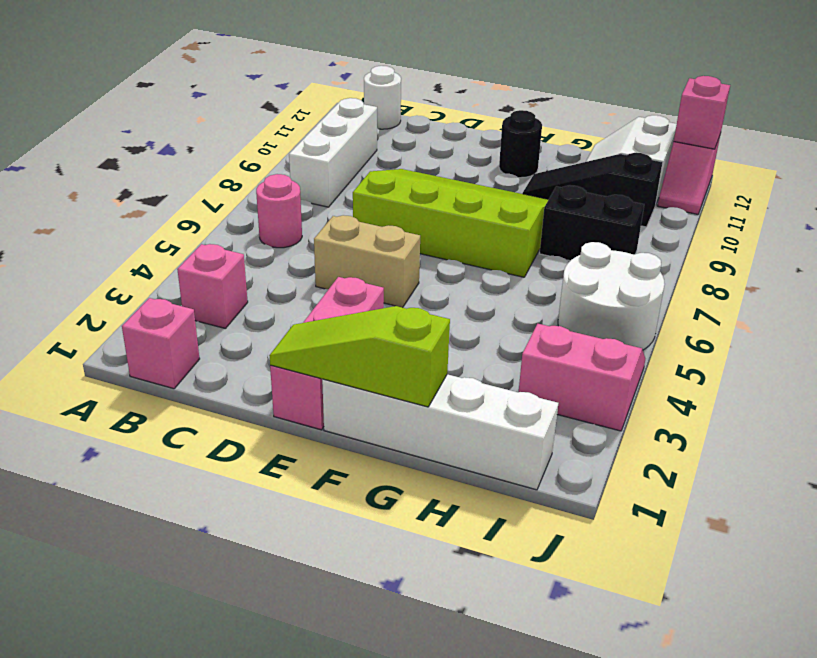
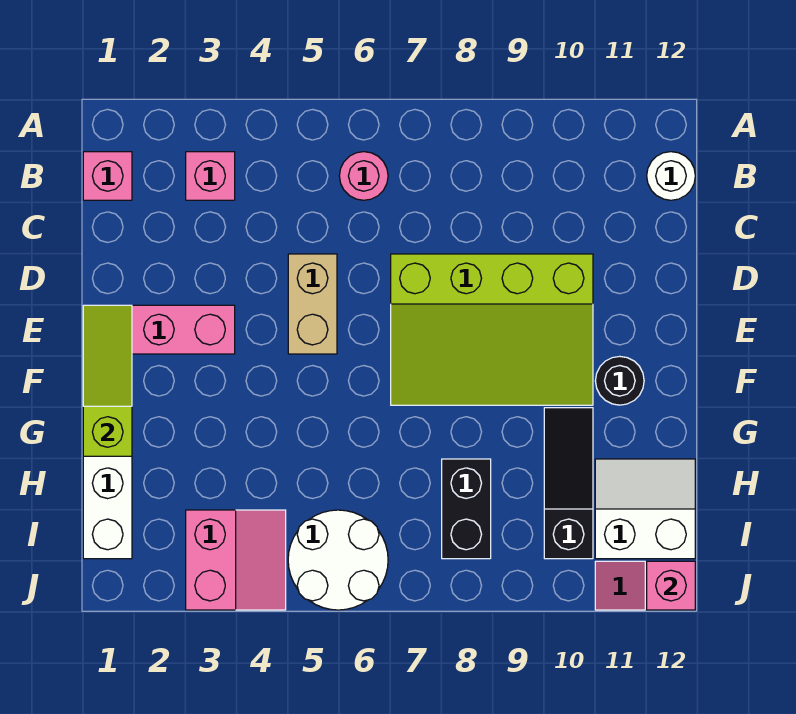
white brick B8:B10 level 1 -> none
lime slope D7:G9 level 1 top 7 -> lime slope D7:F10 level 1 top D

